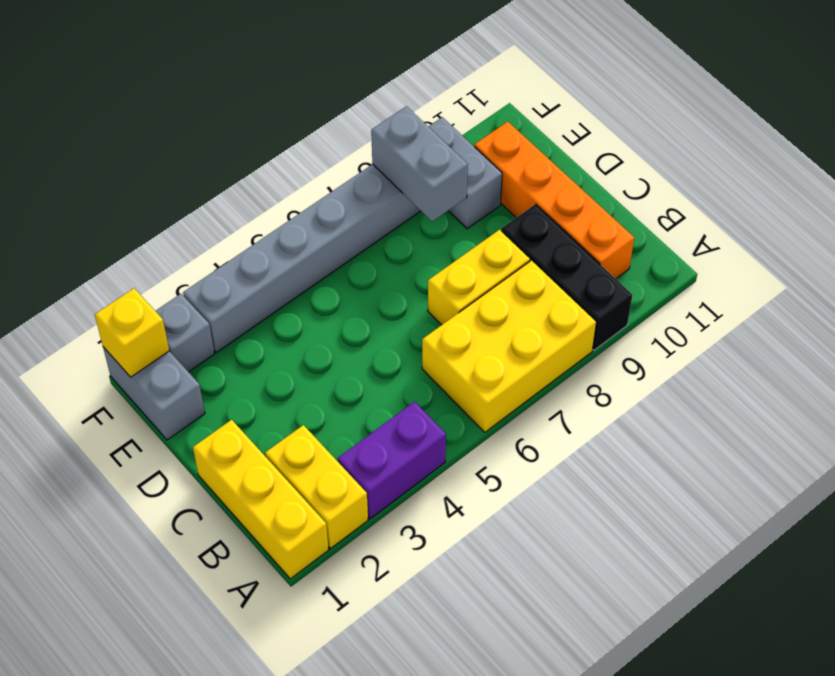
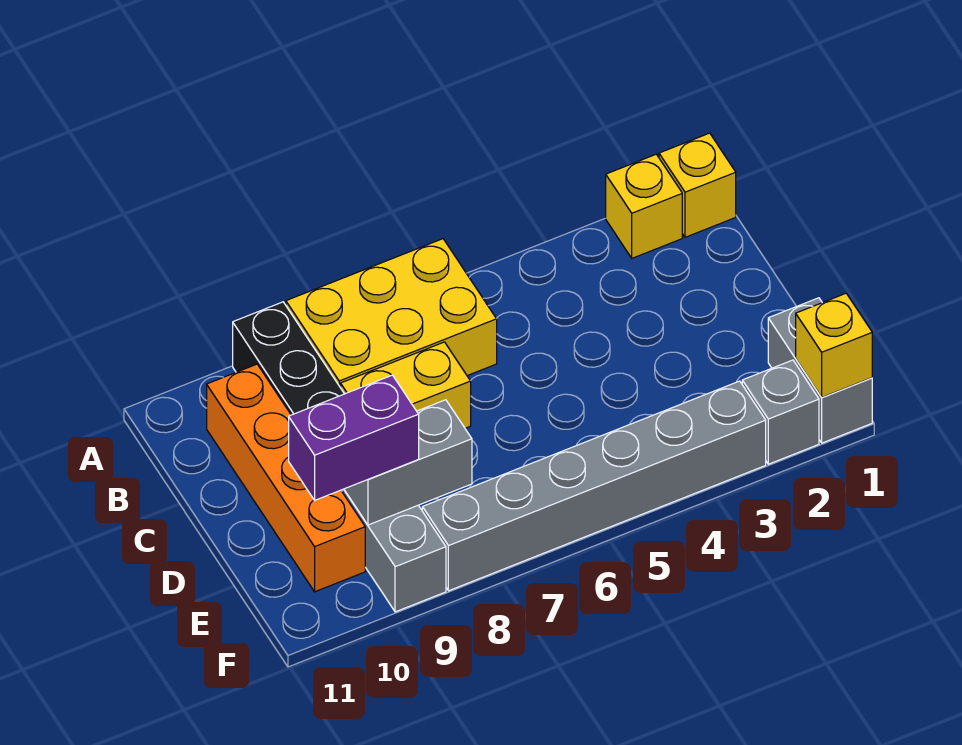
yellow brick A1:C1 level 1 -> yellow brick A1 level 1
yellow brick A2:B2 level 1 -> yellow brick A2 level 1
purple brick A3:A4 level 1 -> purple brick E9:E10 level 3
grey brick E8:F8 level 2 -> grey brick E8:E9 level 2

